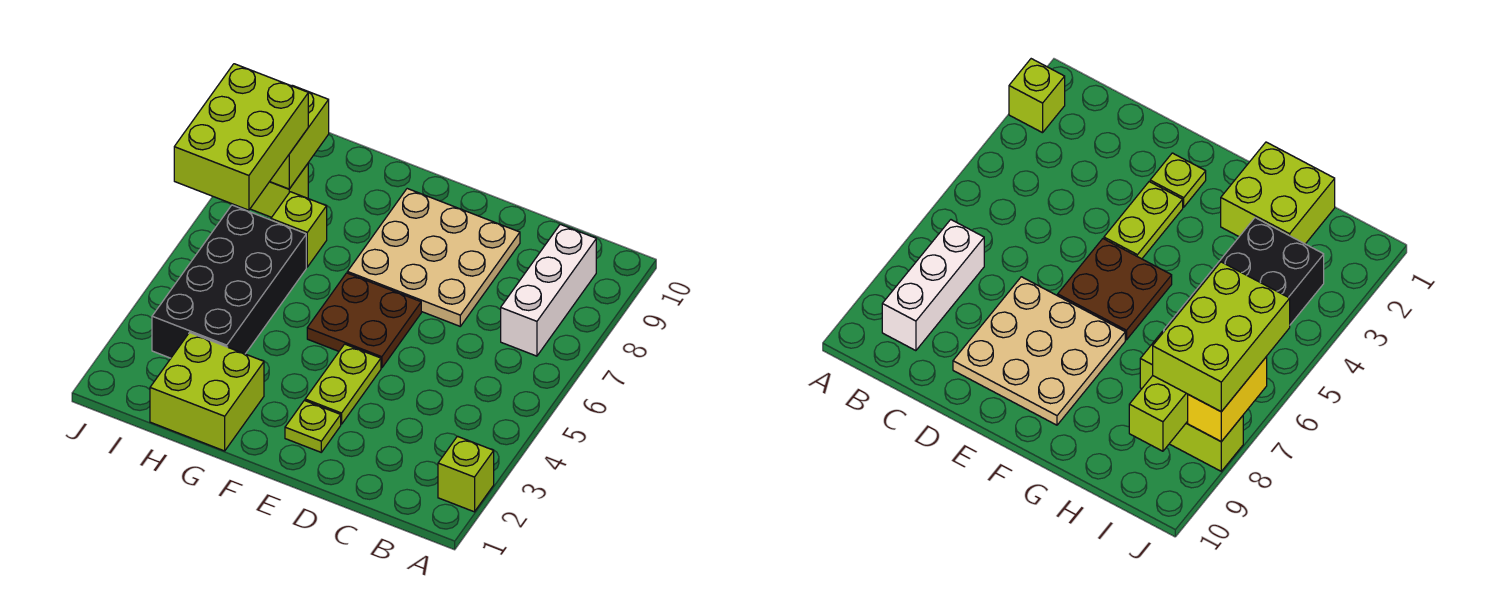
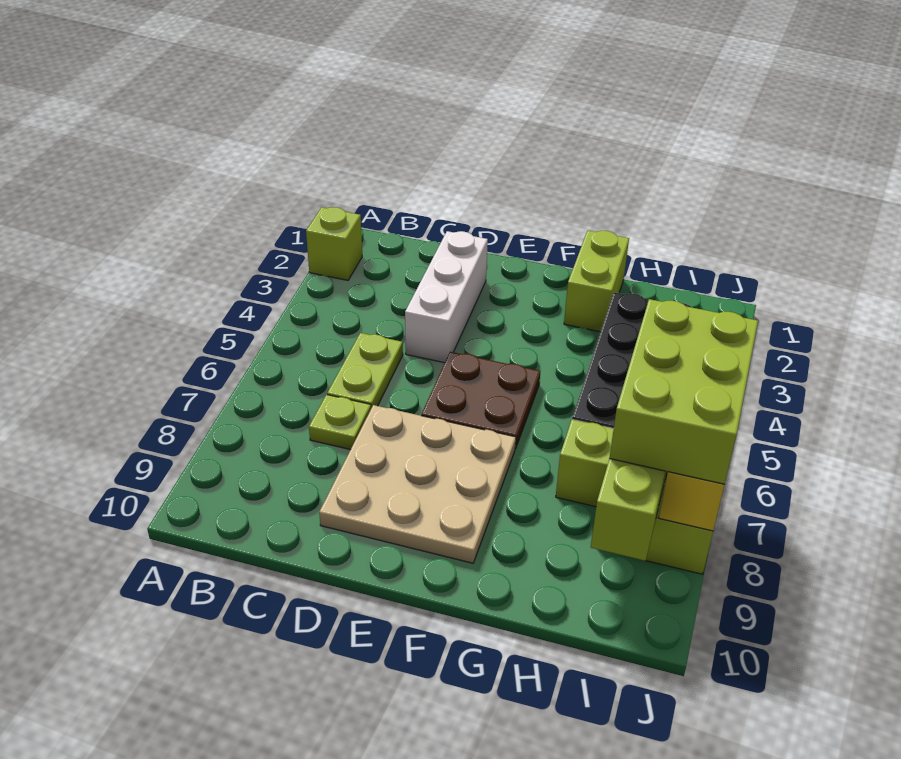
white brick B7:B9 level 1 -> white brick D2:D4 level 1
lime plate E2 level 1 -> lime plate C7 level 1
lime plate E3:E4 level 1 -> lime plate C5:C6 level 1
lime brick G1:H2 level 1 -> lime brick G1:G2 level 1

